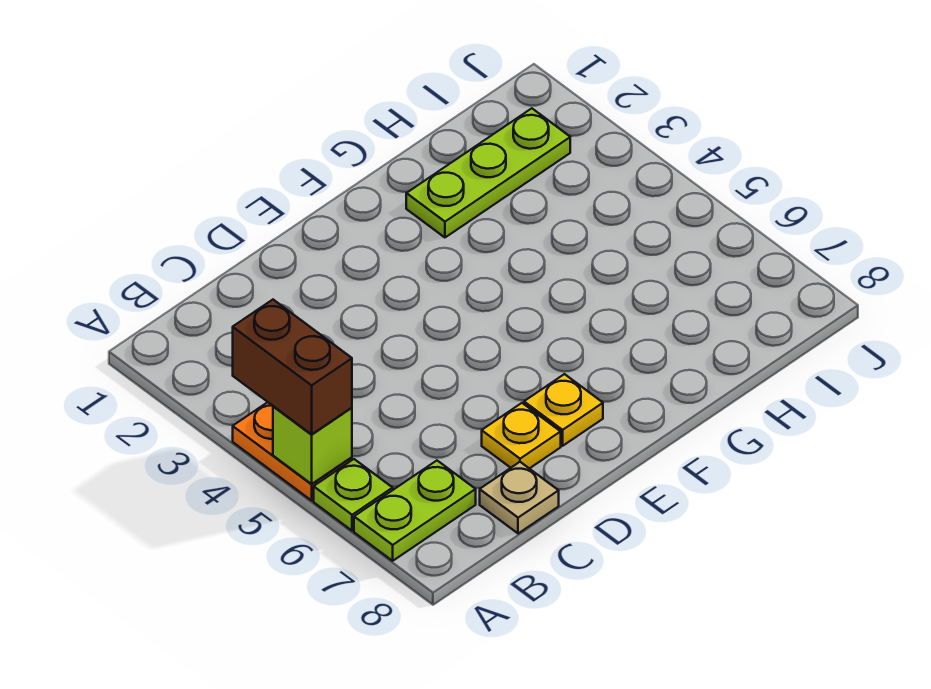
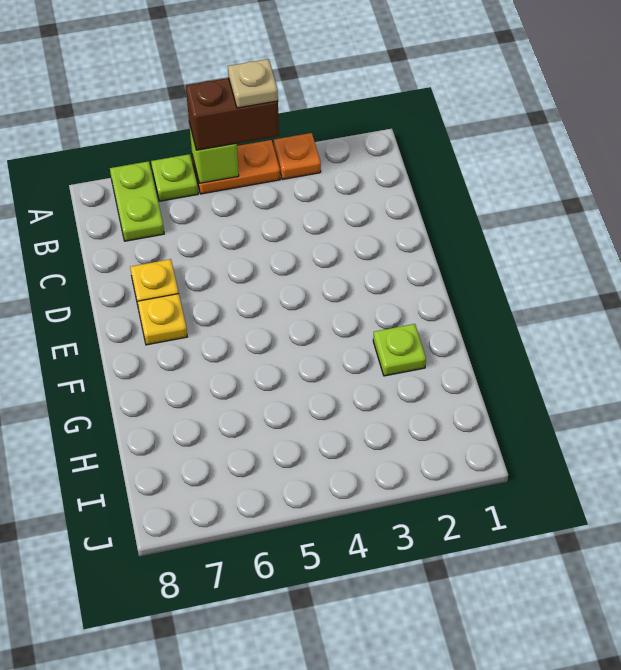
none -> orange plate A3 level 1
tan plate C8 level 1 -> tan plate A4 level 4
lime plate G2:I2 level 1 -> lime plate G2 level 1

